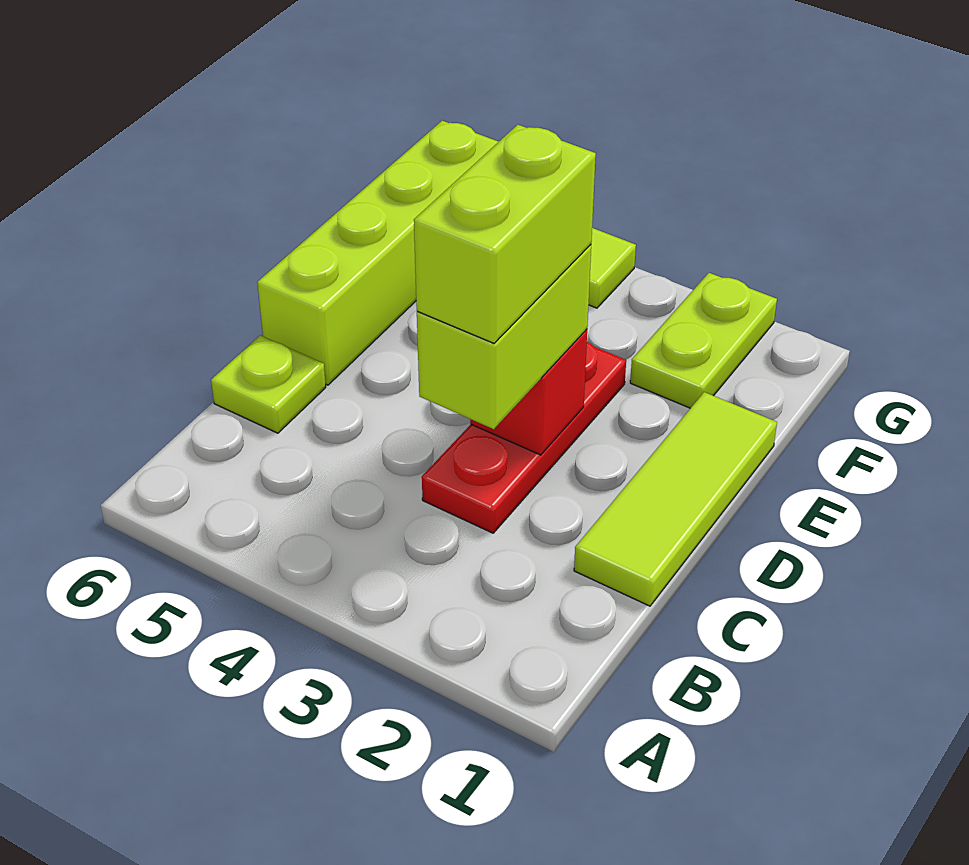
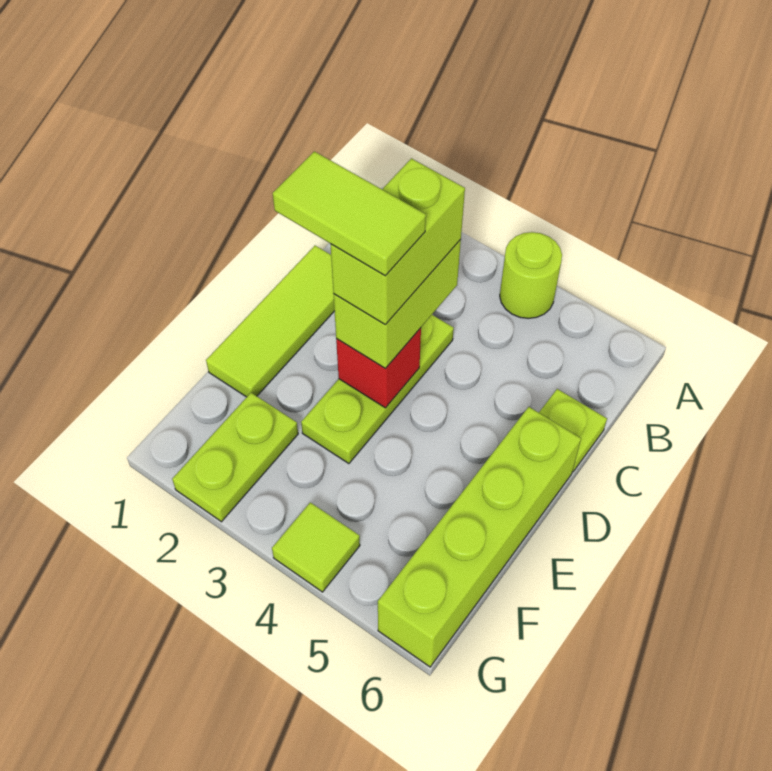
none -> lime round brick A4 level 1
red plate C3:E3 level 1 -> lime plate C3:E3 level 1
none -> lime tile D2:D3 level 5

